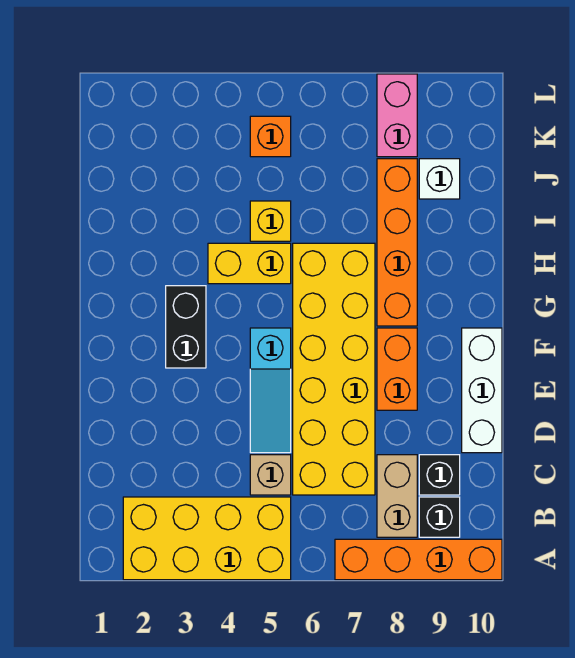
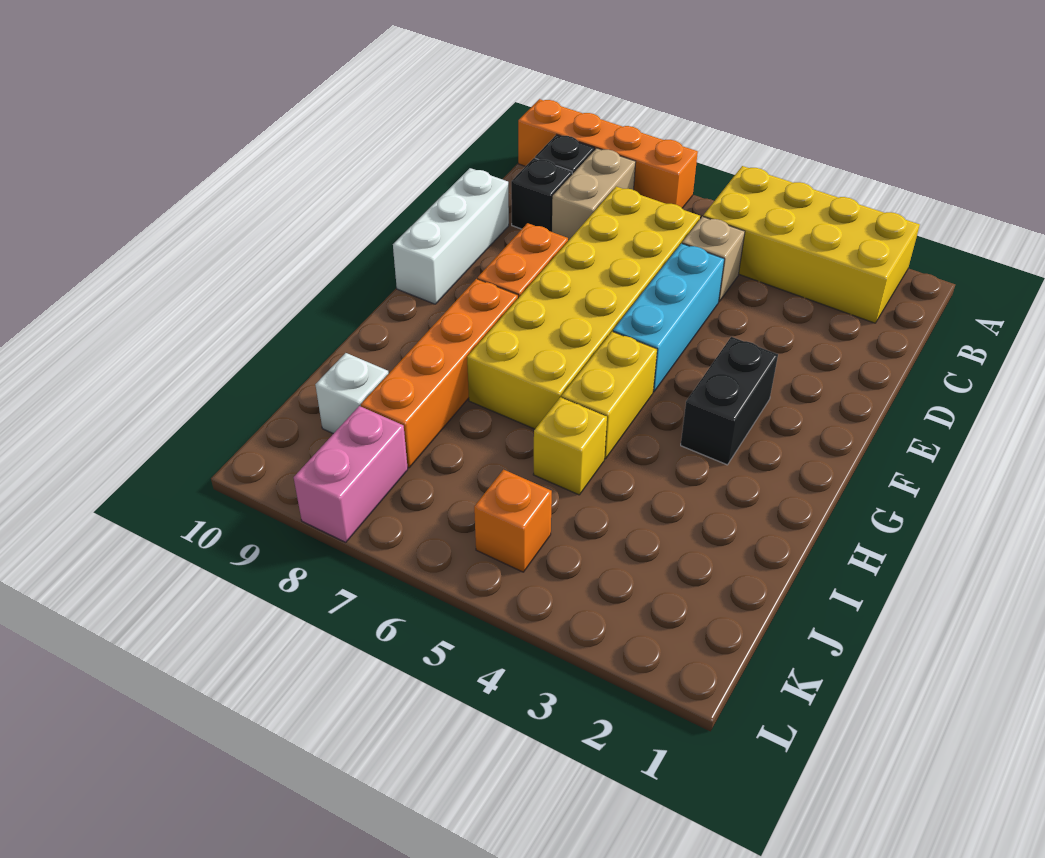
cyan slope D5:F5 level 1 top F -> cyan brick D5:F5 level 1
yellow brick H4:H5 level 1 -> yellow brick G5:H5 level 1

